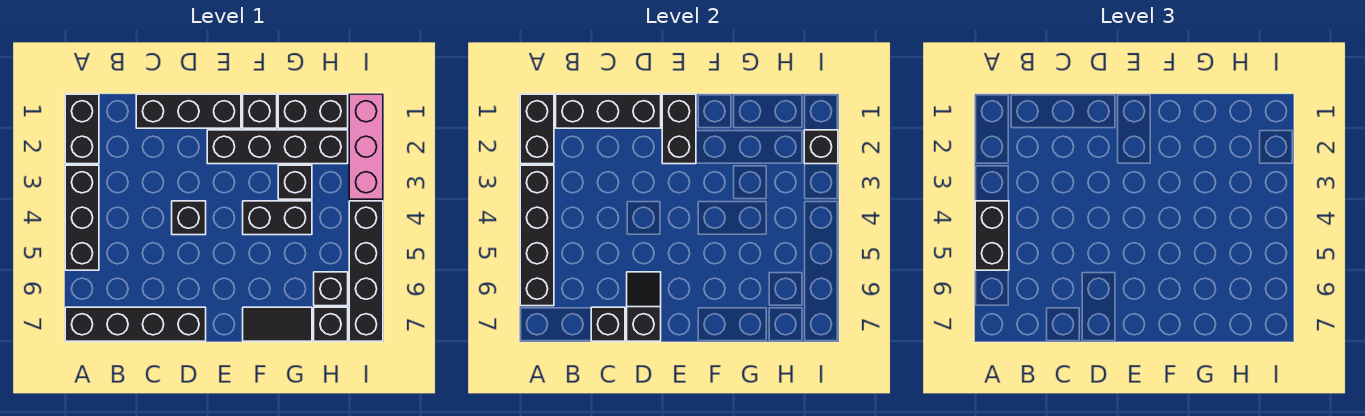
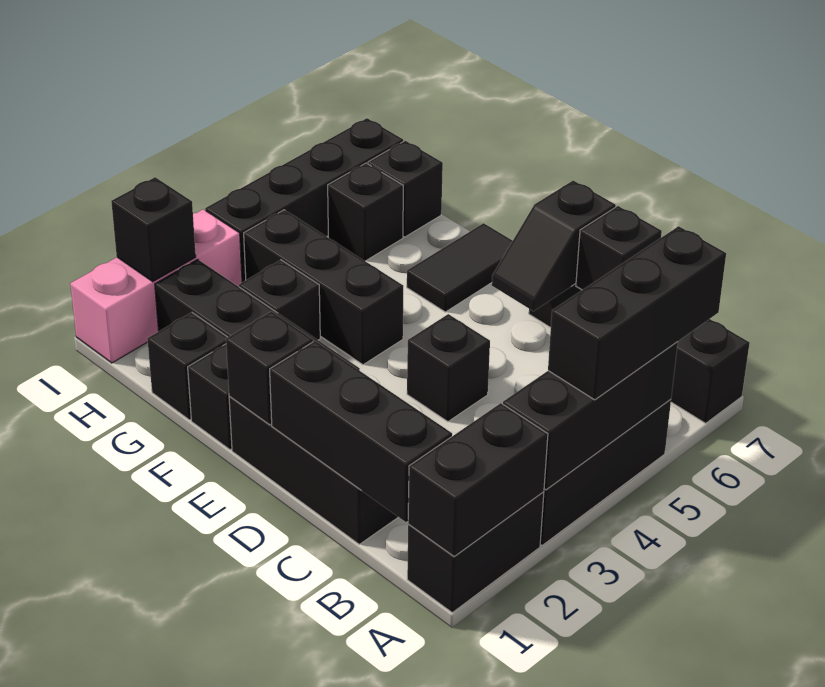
black brick A3:A6 level 2 -> black brick A3:A5 level 2
black brick A4:A5 level 3 -> black brick A4:A6 level 3
black brick E1:E2 level 2 -> black brick E1 level 2
black brick F4:G4 level 1 -> black brick F4:H4 level 1
black tile F7:G7 level 1 -> black tile F6:F7 level 1
black brick G1:H1 level 1 -> black brick G1 level 1

